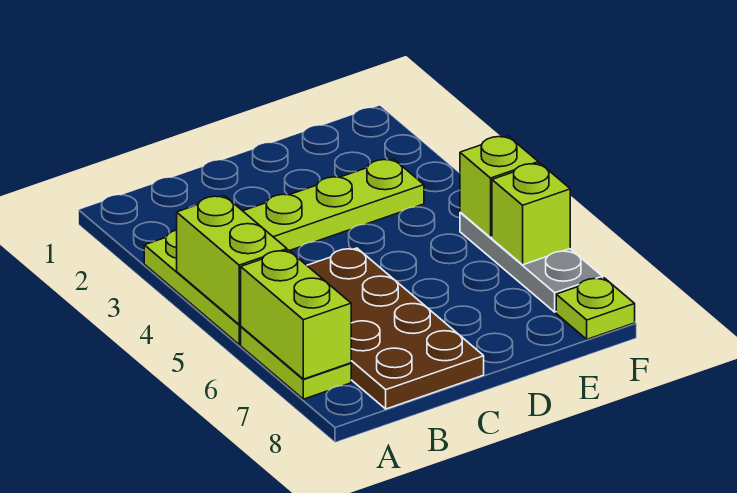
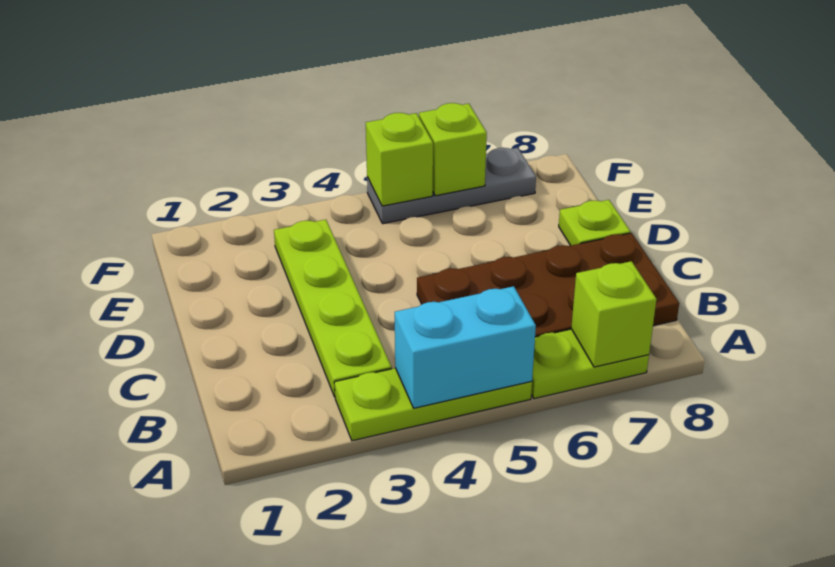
lime brick A4:A5 level 2 -> cyan brick A4:A5 level 2
lime brick A6:A7 level 2 -> lime brick A7 level 2
lime plate F8 level 1 -> lime plate D8 level 1

